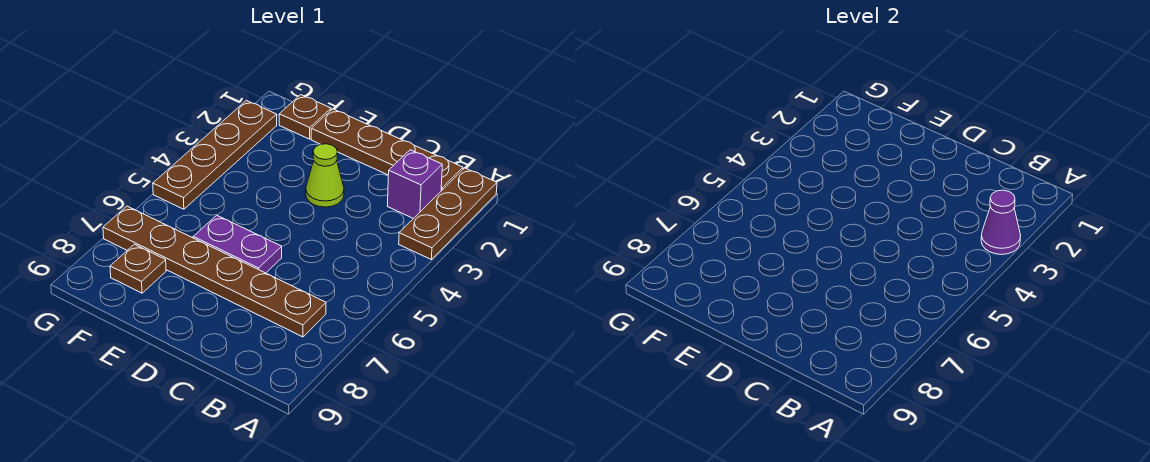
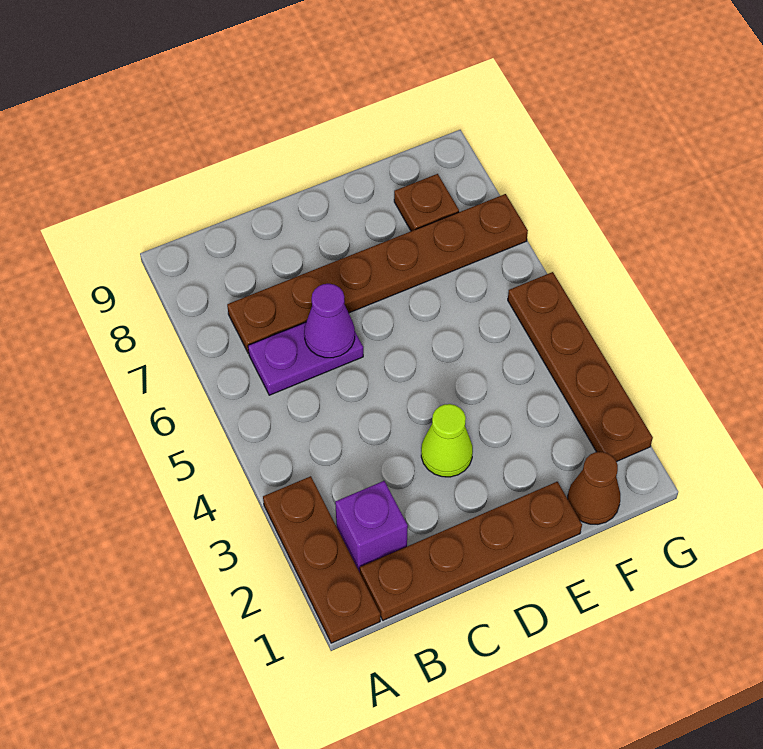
purple cone A3 level 2 -> purple cone C6 level 2
purple plate D6:E6 level 1 -> purple plate B6:C6 level 1
brown plate F1 level 1 -> brown cone F1 level 1

